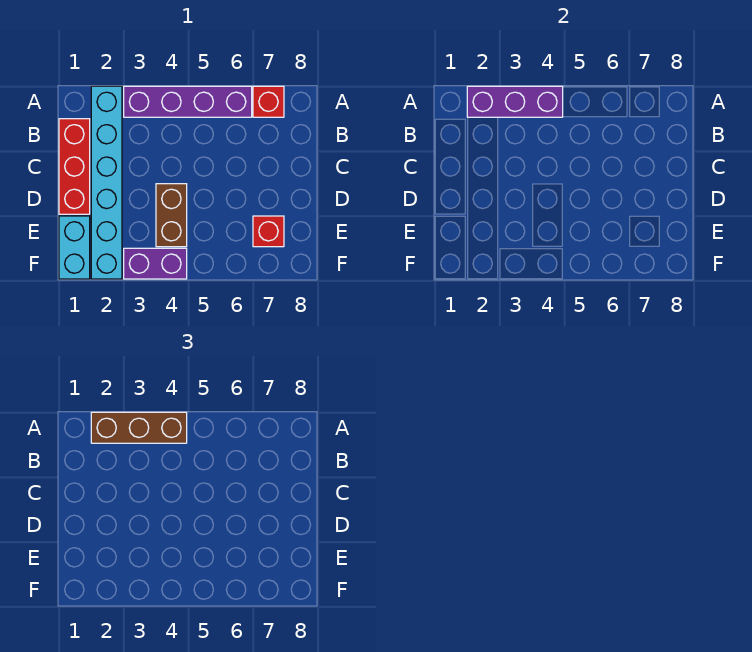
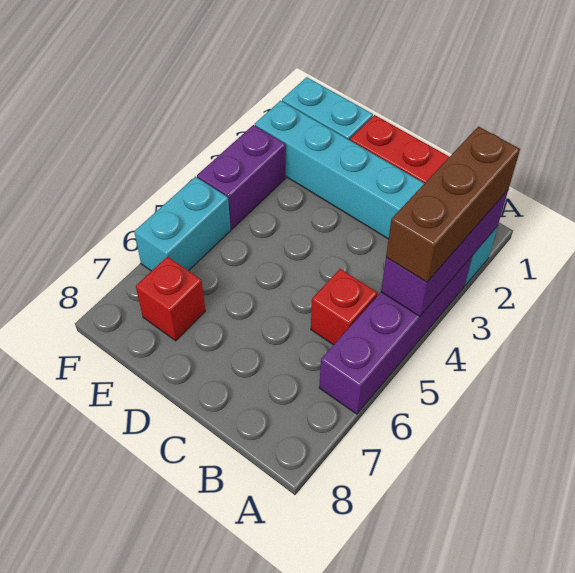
red brick A7 level 1 -> red brick B5 level 1
brown brick D4:E4 level 1 -> none
none -> cyan brick F5:F6 level 1

